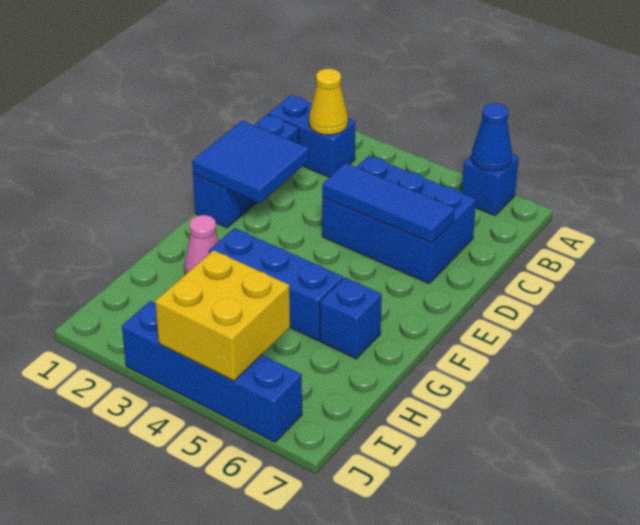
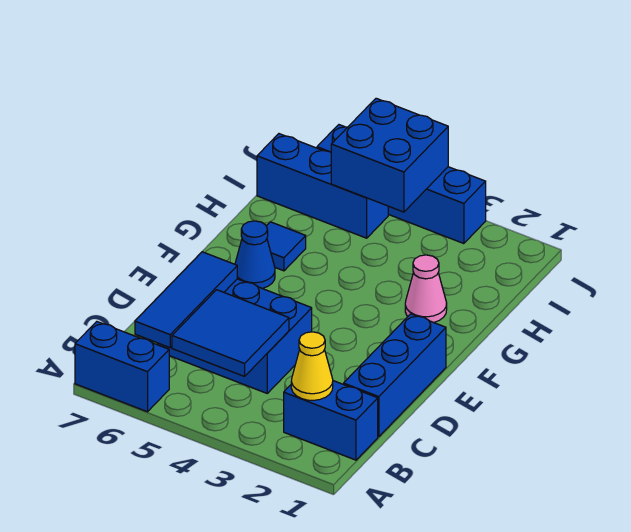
blue brick A6 level 1 -> blue brick A6:A7 level 1
blue cone A6 level 2 -> blue cone F6 level 1
blue tile D1:E2 level 2 -> blue tile B4:C5 level 2
blue tile D4:D6 level 2 -> blue tile B6:D6 level 2
blue brick G3:G5 level 1 -> blue brick I5:I7 level 1
blue brick G6 level 1 -> blue tile G6 level 1
yellow brick I4:J5 level 2 -> blue brick I4:J5 level 2

